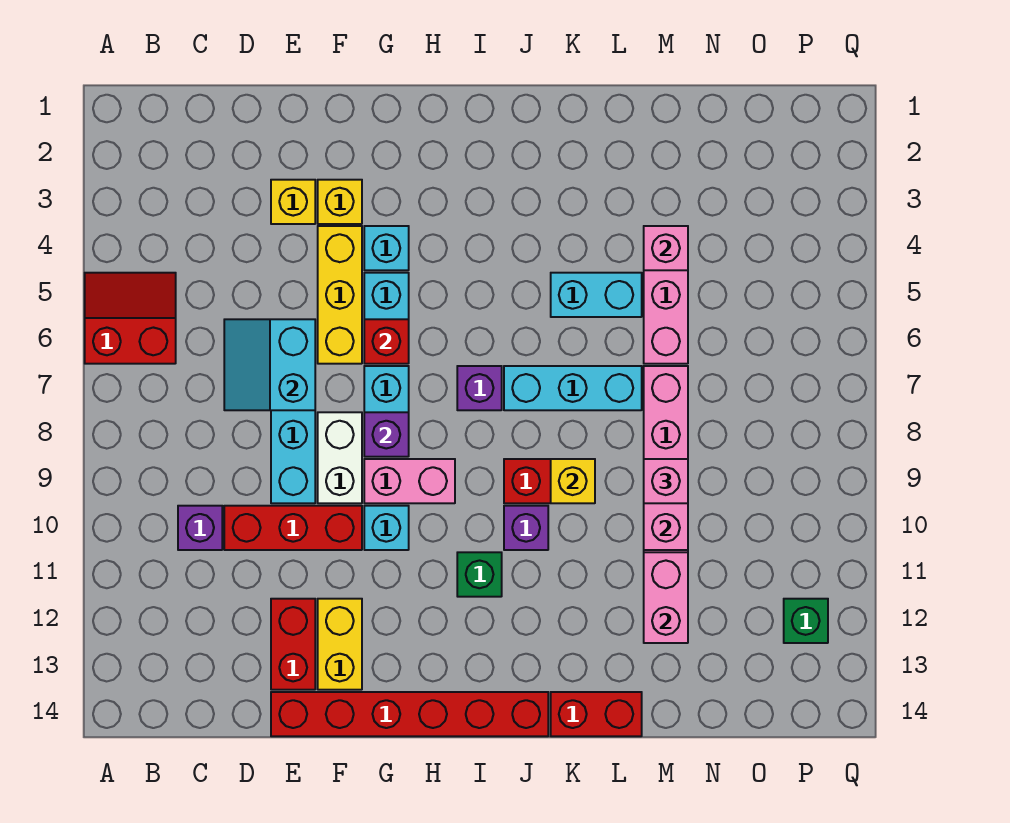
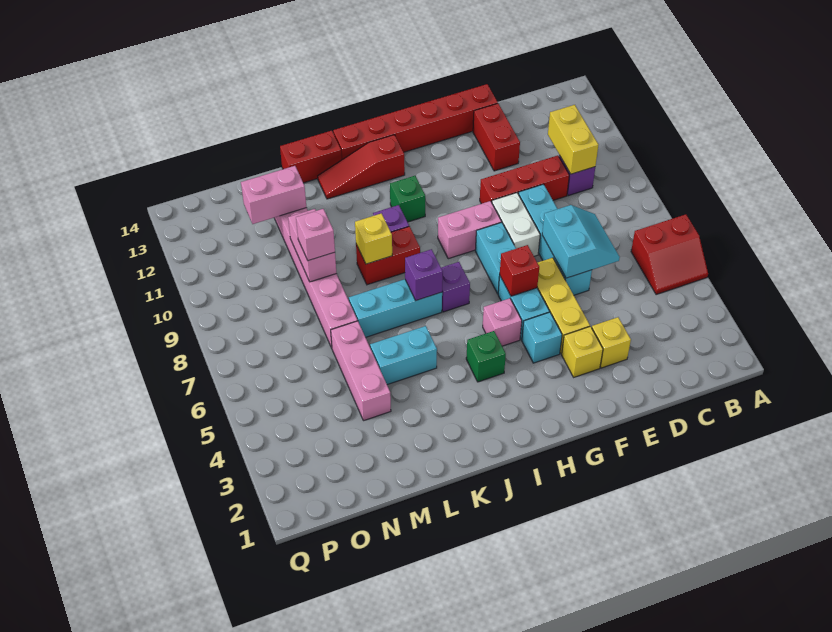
yellow brick F12:F13 level 1 -> yellow brick C10:C11 level 2
purple brick G8 level 2 -> purple brick J7 level 2
cyan brick G10 level 1 -> none
none -> red slope I13:K13 level 1 top I
pink brick M4 level 2 -> pink brick H5 level 1
pink brick M11:M12 level 2 -> pink brick M12:N12 level 2
green brick P12 level 1 -> green brick I4 level 1

